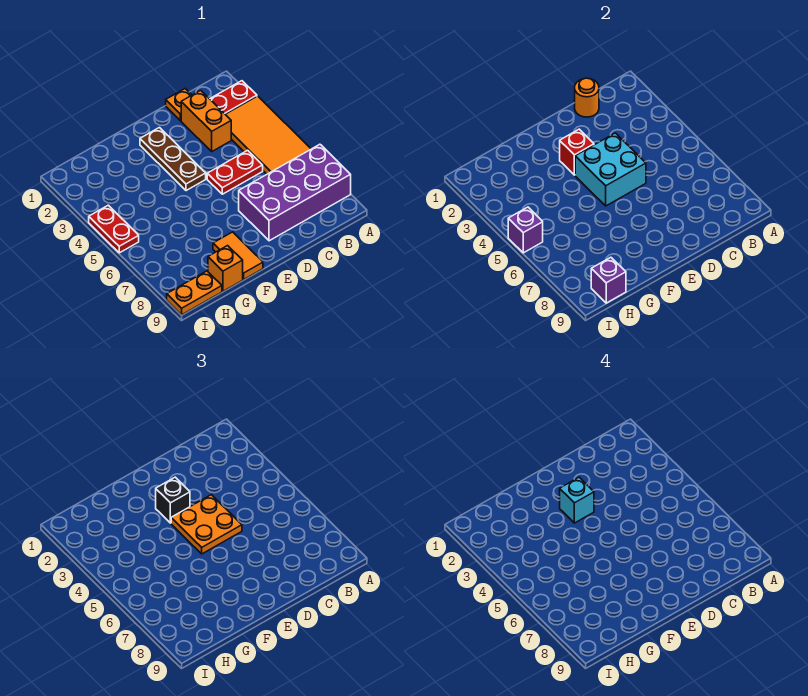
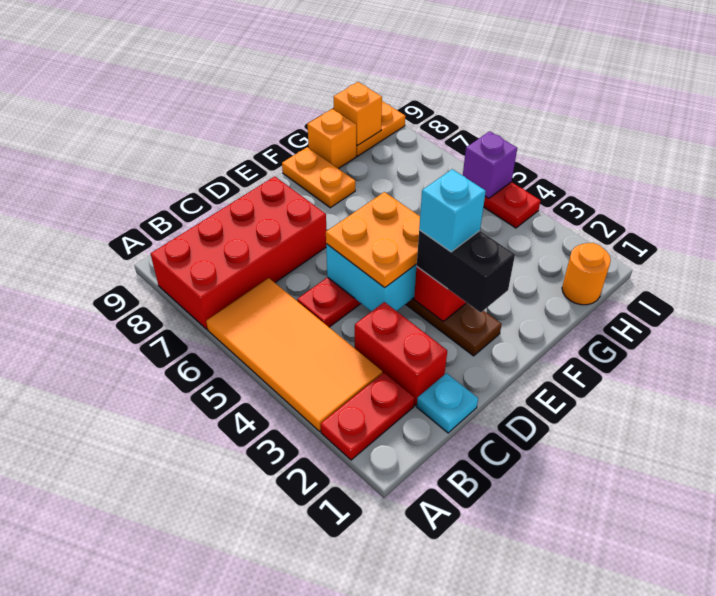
purple brick A7:D8 level 1 -> red brick A7:D8 level 1
orange plate C1 level 1 -> cyan plate C1 level 1
orange round brick C1 level 2 -> orange round brick H1 level 1
orange brick C2:C3 level 1 -> red brick C2:C3 level 1
black brick E3 level 3 -> black brick E2:E3 level 3
orange tile F8:F9 level 1 -> orange plate F8:F9 level 1
purple brick H9 level 2 -> orange brick H9 level 2

